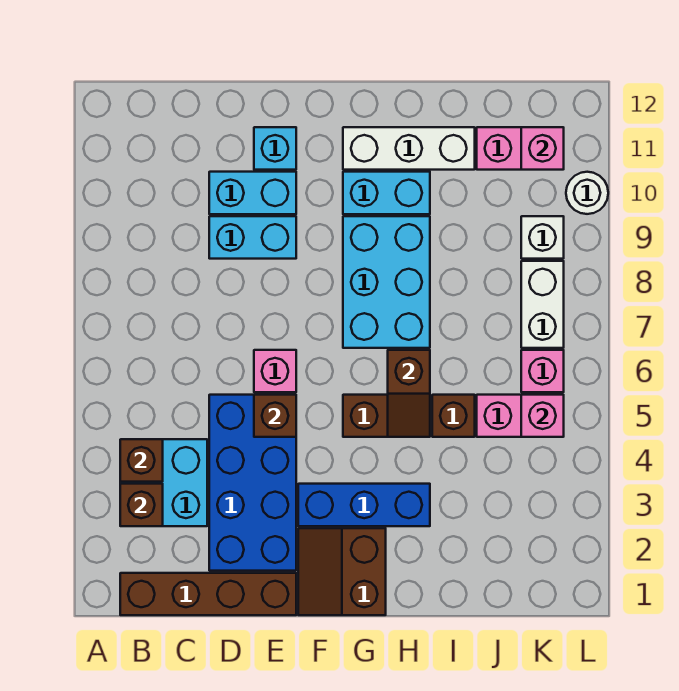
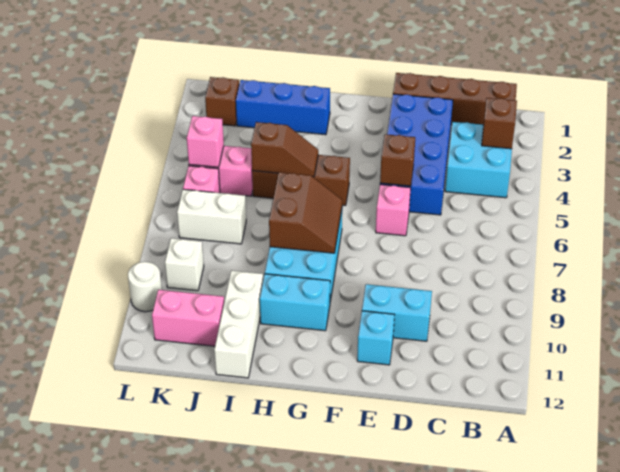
brown brick B4 level 2 -> brown brick K2 level 1
cyan brick D9:E9 level 1 -> none
brown slope F1:G2 level 1 top G -> brown slope G7:H8 level 2 top H
blue brick F3:H3 level 1 -> blue brick H2:J2 level 1
white brick G11:I11 level 1 -> white brick I10:I12 level 1
brown slope H5:H6 level 2 top 6 -> brown slope H5:I5 level 2 top I
white brick K7:K8 level 1 -> white brick J7:K7 level 1
pink brick K11 level 2 -> none

